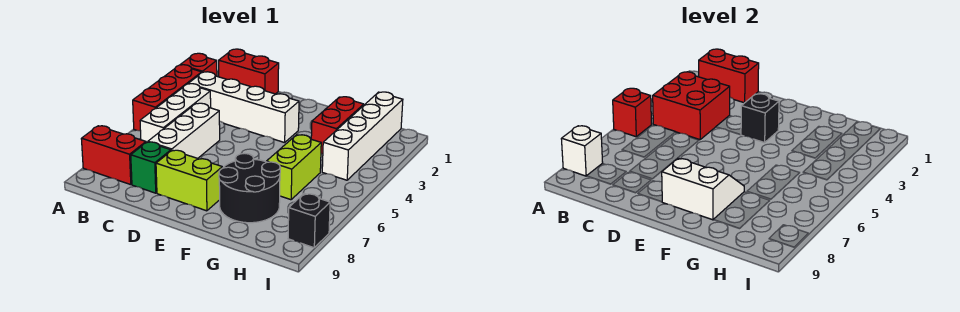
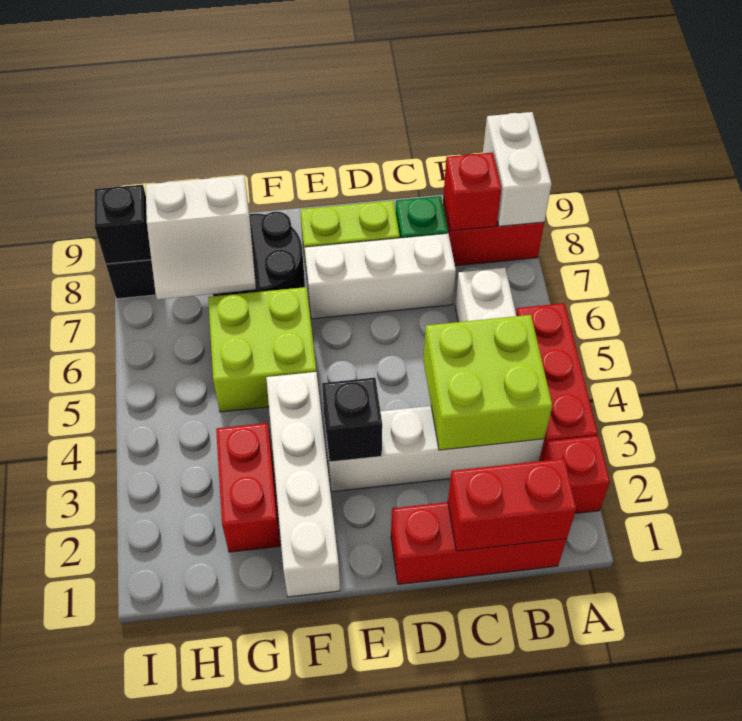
red brick A5 level 2 -> red brick B8 level 2
white brick A8 level 2 -> white brick A8:A9 level 2
red brick B1:C1 level 1 -> red brick B1:D1 level 1
red brick B3:C4 level 2 -> lime brick B3:C4 level 2
white brick C5:C7 level 1 -> white brick C7:E7 level 1
white slope E7:F8 level 2 top 8 -> white slope G7:H8 level 2 top 8
lime brick G5:G6 level 1 -> lime brick F5:G6 level 1
white brick H1:H4 level 1 -> white brick F1:F4 level 1
none -> black brick I8 level 2

